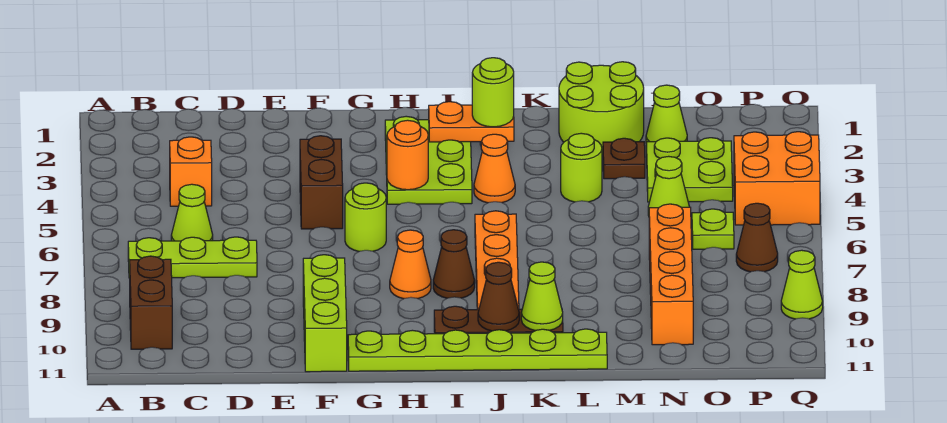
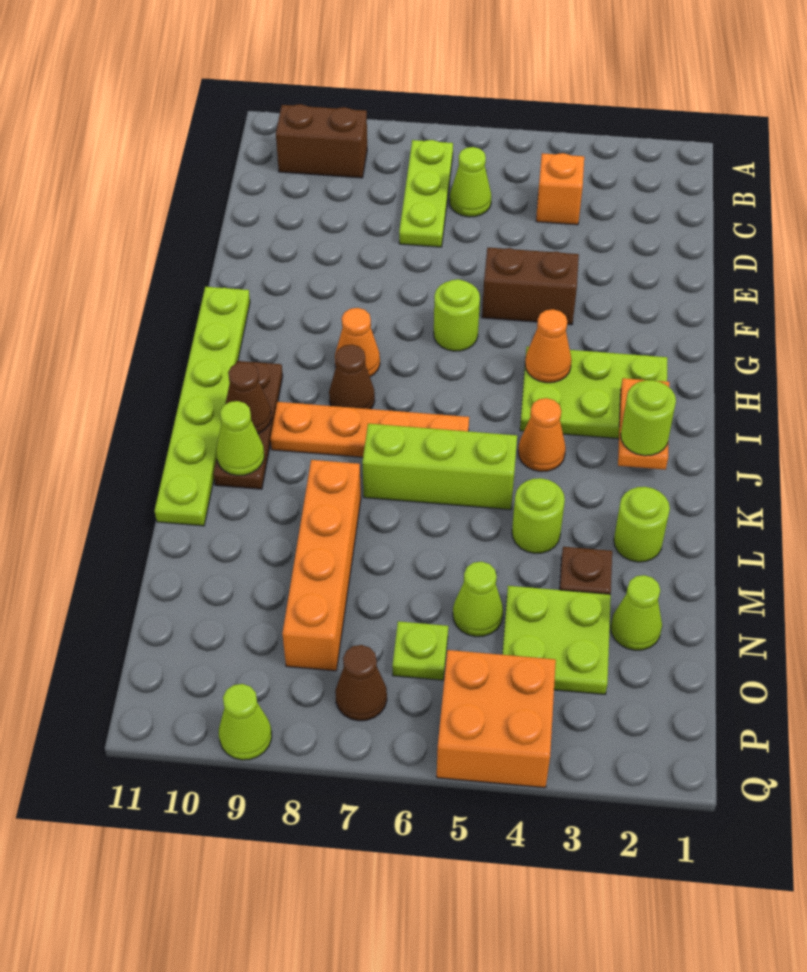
lime brick F9:F11 level 1 -> lime brick K5:K7 level 1
orange round brick H4 level 2 -> orange cone H4 level 2
lime round brick L1:M2 level 1 -> lime round brick L2 level 1
orange brick N7:N10 level 1 -> orange brick L8:O8 level 1

